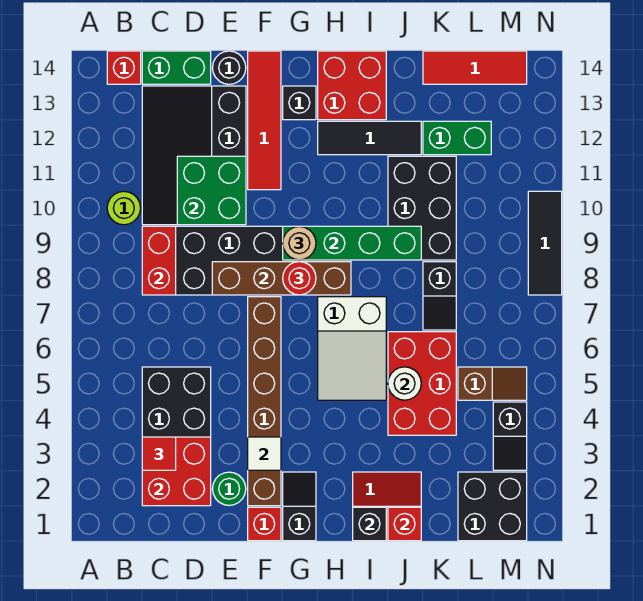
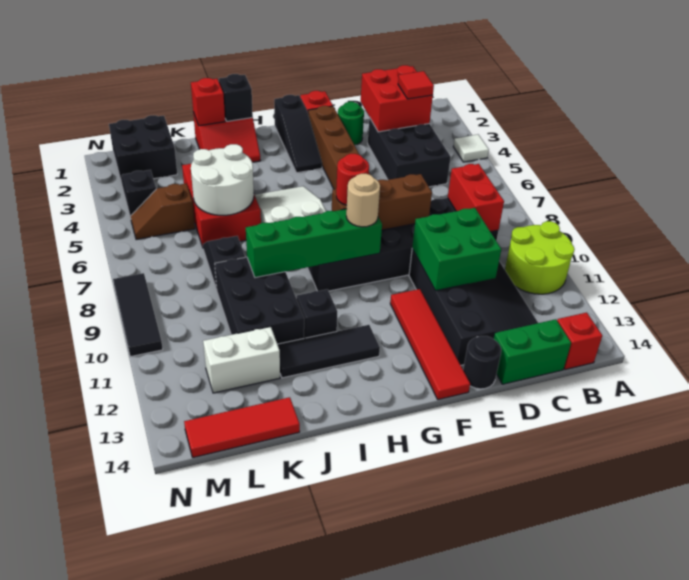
lime round brick B10 level 1 -> lime round brick A10:B11 level 1
brown brick E8:H8 level 2 -> brown brick E8:G8 level 2
white tile F3 level 2 -> white tile A4 level 1
black slope G1:G2 level 1 top 1 -> black slope G1:G3 level 1 top 1
black brick G13 level 1 -> black brick I11 level 1
red brick H13:I14 level 1 -> none
white round brick J5 level 2 -> white round brick J5:K6 level 2
green brick K12:L12 level 1 -> white brick K12:L12 level 1

